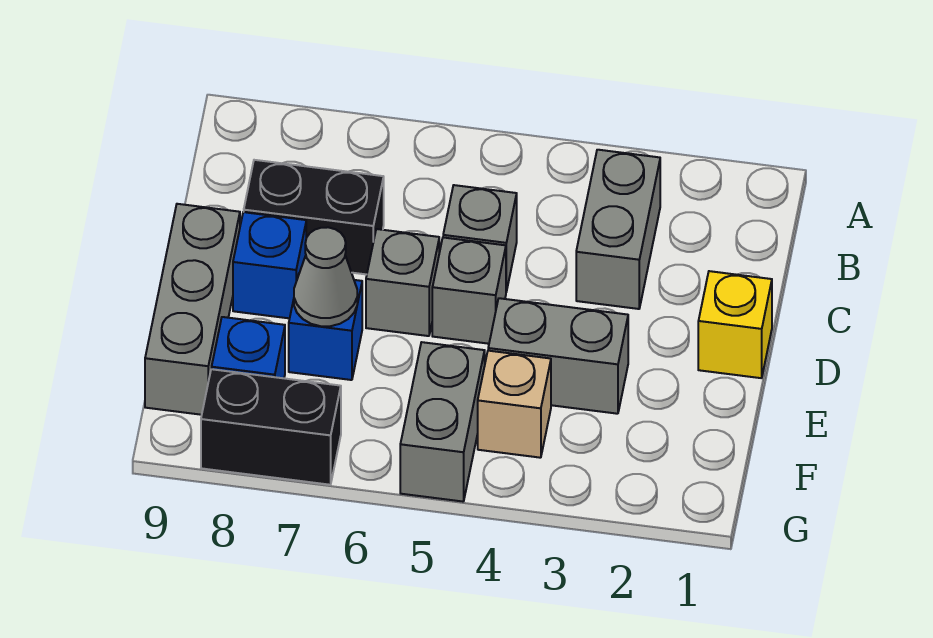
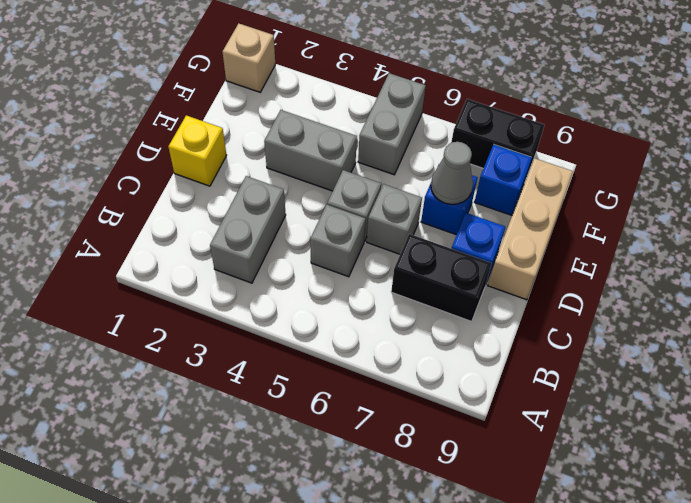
grey brick D9:F9 level 1 -> tan brick D9:F9 level 1
tan brick F4 level 1 -> tan brick G1 level 1

